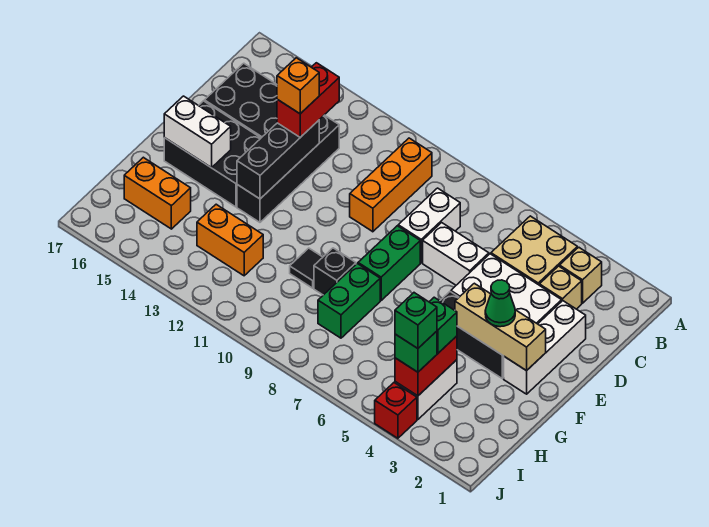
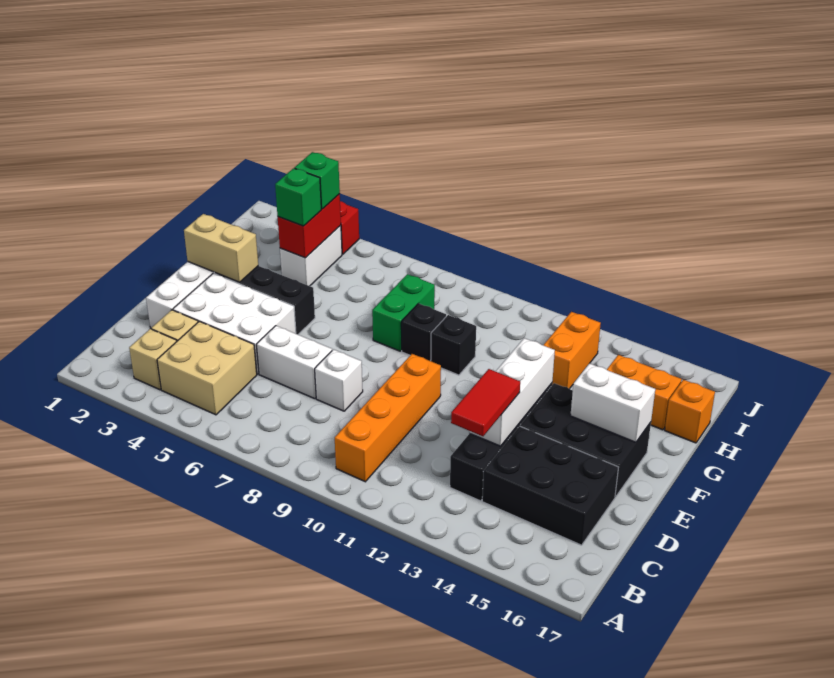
orange brick B10:D10 level 1 -> orange brick B10:E10 level 1
white brick C8:D8 level 1 -> white brick D8 level 1
red brick C13:D13 level 3 -> red tile C13:D13 level 3
black brick D13:F13 level 2 -> white brick D13:F13 level 2
orange brick D13 level 4 -> orange brick H17 level 1
green brick E8:F8 level 1 -> none
tan brick F2:F4 level 2 -> tan brick F2:F3 level 2
green cone F3 level 3 -> none
black tile G10 level 1 -> black brick G10 level 1
orange brick H12:H13 level 1 -> orange brick H13:I13 level 1
green brick I4 level 4 -> none

